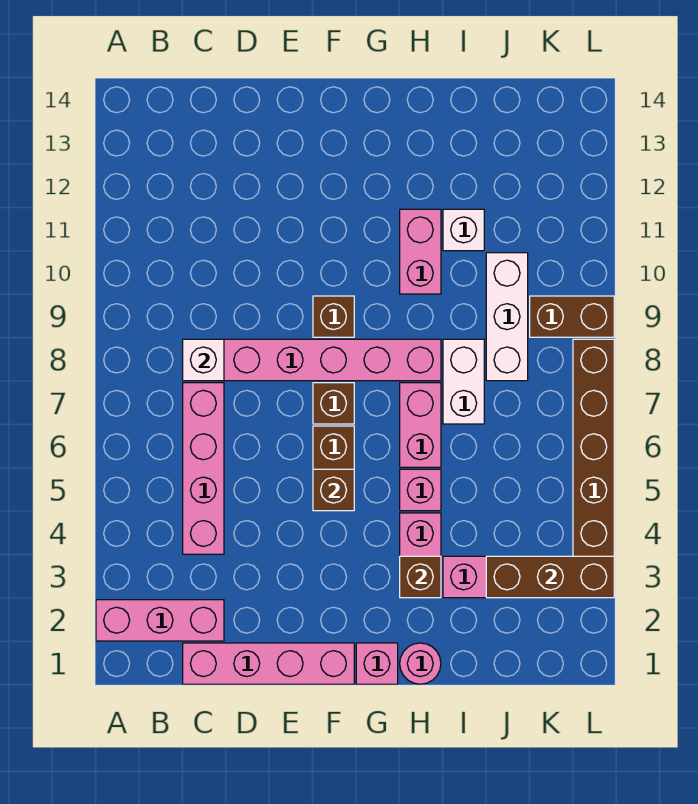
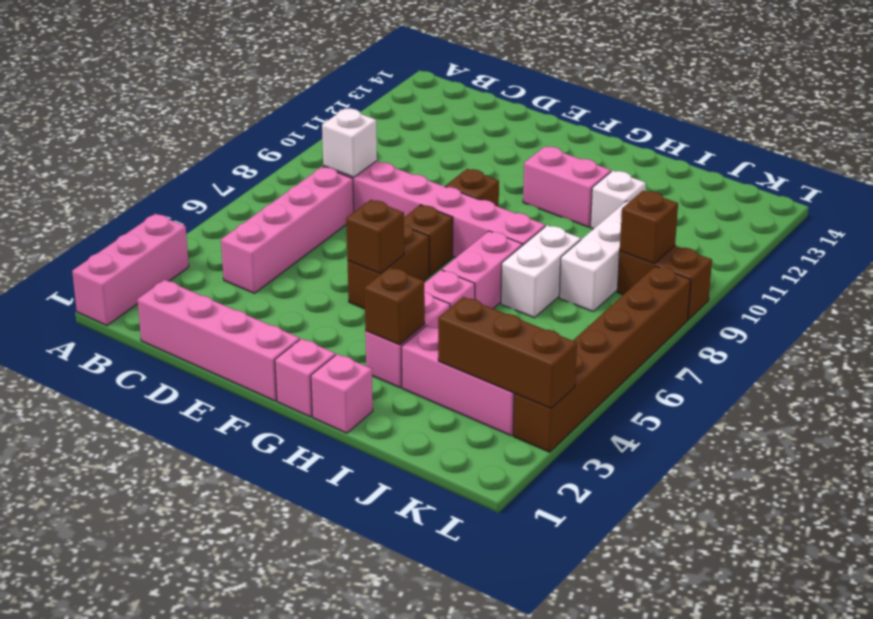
pink brick A2:C2 level 1 -> pink brick A1:A3 level 1
pink round brick H1 level 1 -> pink brick H1 level 1
pink brick H10:H11 level 1 -> pink brick G11:H11 level 1
none -> brown brick K9 level 2

